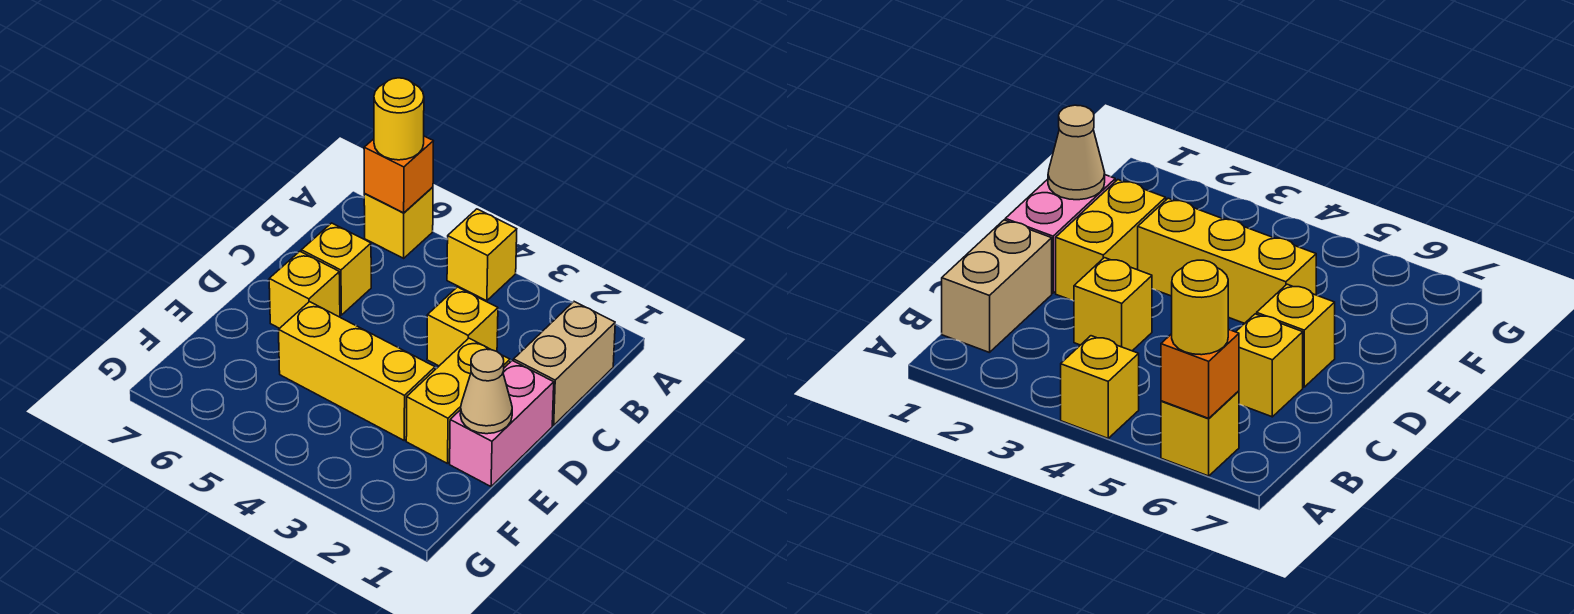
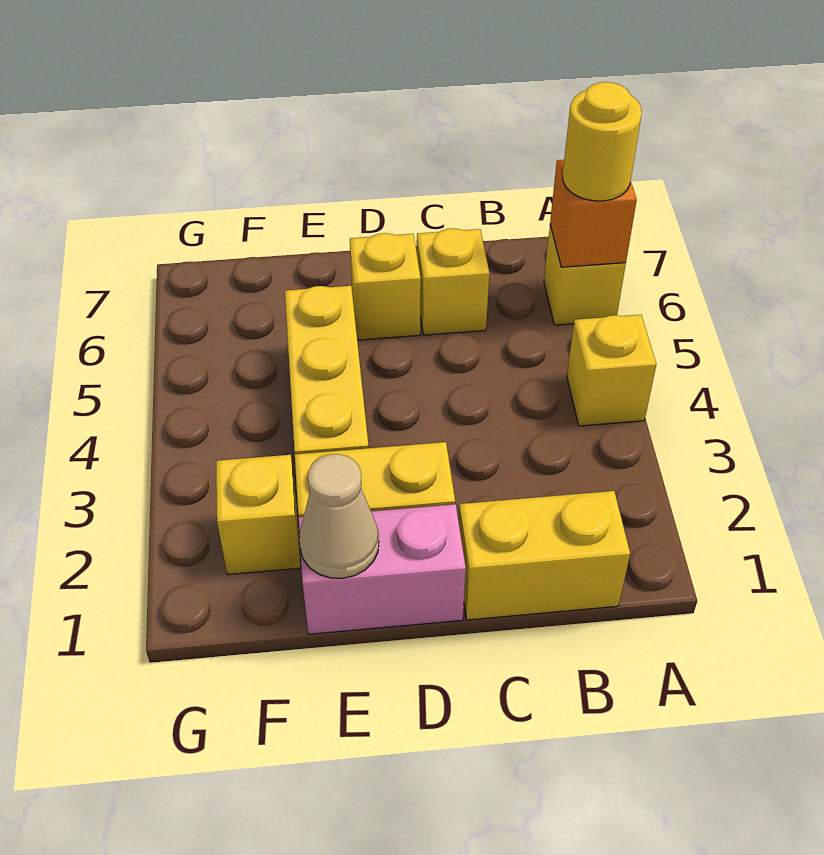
tan brick B1:C1 level 1 -> yellow brick B1:C1 level 1
yellow brick C3 level 1 -> yellow brick F2 level 1

